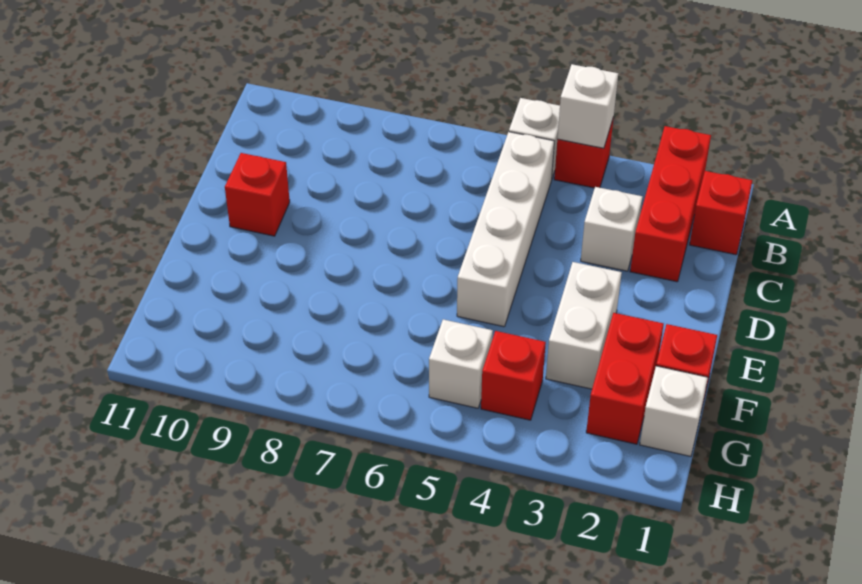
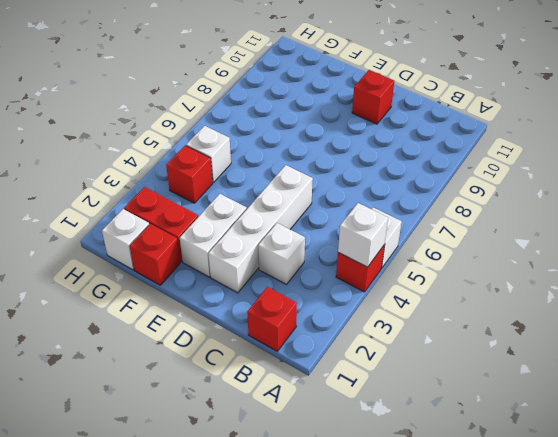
red brick A2:C2 level 1 -> none
white brick B5:E5 level 1 -> white brick D2:D5 level 1
white brick E3:F3 level 1 -> white brick E2:E3 level 1

